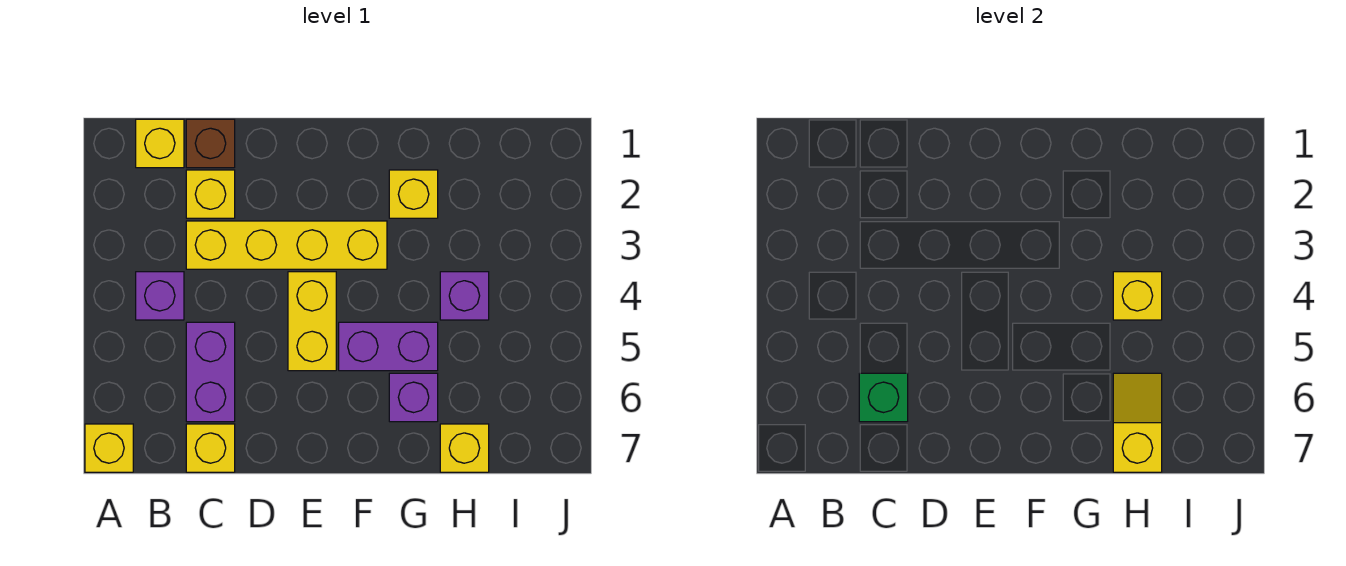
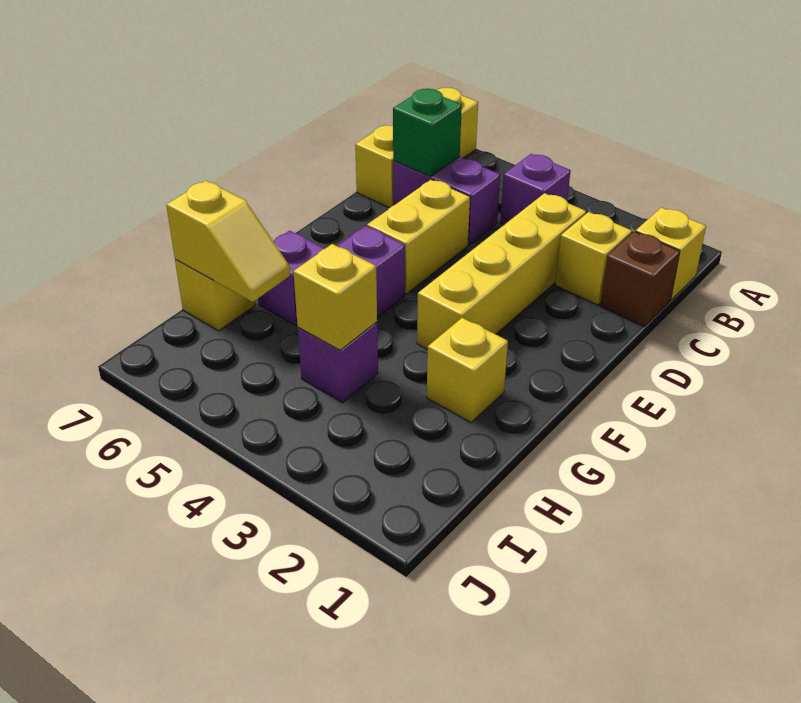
yellow brick E4:E5 level 1 -> yellow brick D5:E5 level 1

